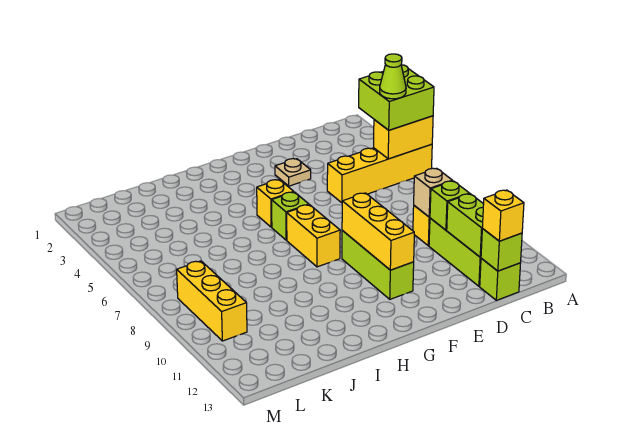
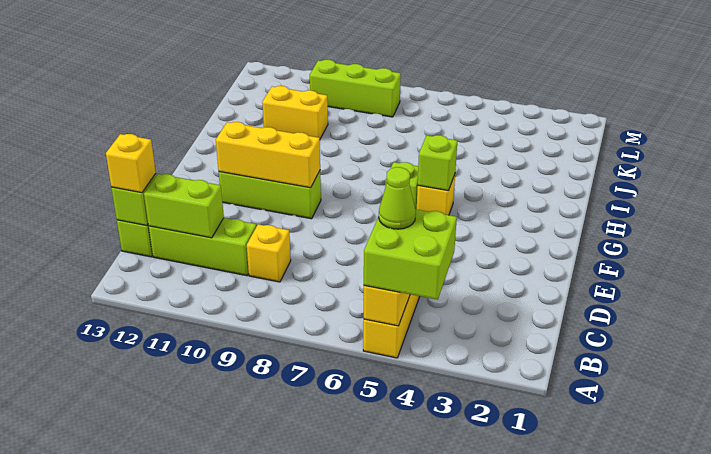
tan brick C9 level 2 -> none
lime brick C10 level 2 -> lime brick G5 level 2
tan plate E3 level 1 -> none
yellow brick G7:G8 level 1 -> yellow brick J10:J11 level 1
yellow brick L8:L10 level 1 -> lime brick L8:L10 level 1

